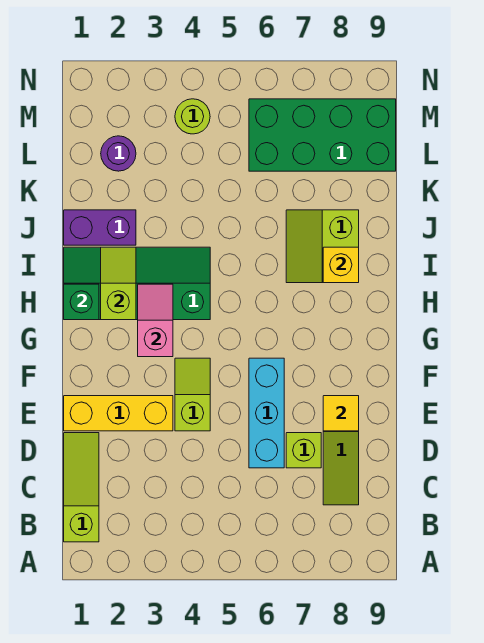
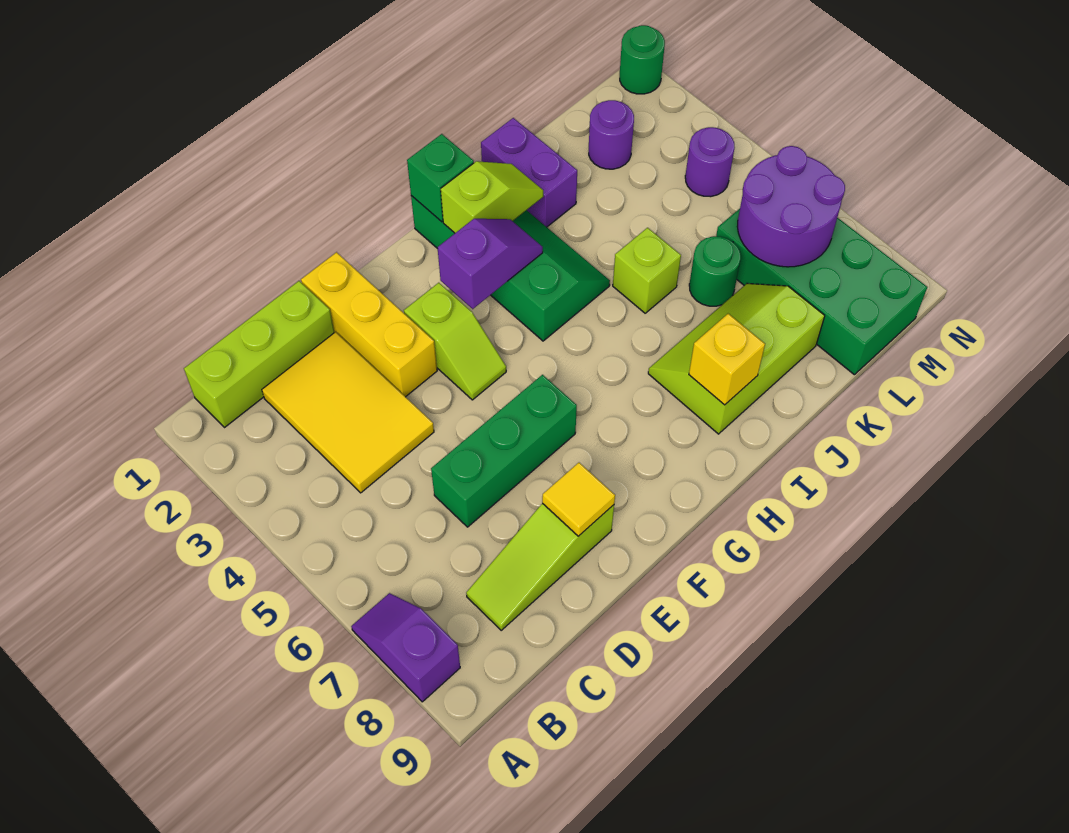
none -> purple slope A7:A8 level 1 top 8
lime slope B1:D1 level 1 top B -> lime brick B1:D1 level 1
none -> yellow tile C2:D4 level 1
cyan brick D6:F6 level 1 -> green brick D6:F6 level 1
lime brick D7 level 1 -> lime brick J5 level 1
lime slope E4:F4 level 1 top E -> lime slope F3:F4 level 1 top 3
pink slope G3:H3 level 2 top G -> purple slope G3:H3 level 2 top G
lime slope I7:J8 level 1 top 8 -> lime slope I7:K8 level 1 top 8
none -> green round brick K6 level 1
none -> purple round brick L6:M7 level 2
lime round brick M4 level 1 -> purple round brick M4 level 1
none -> green round brick N1 level 1

